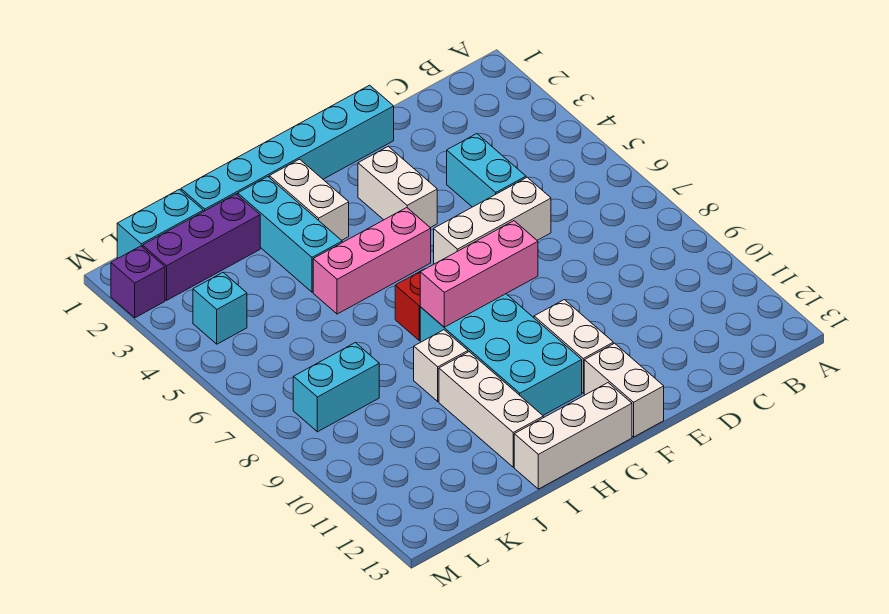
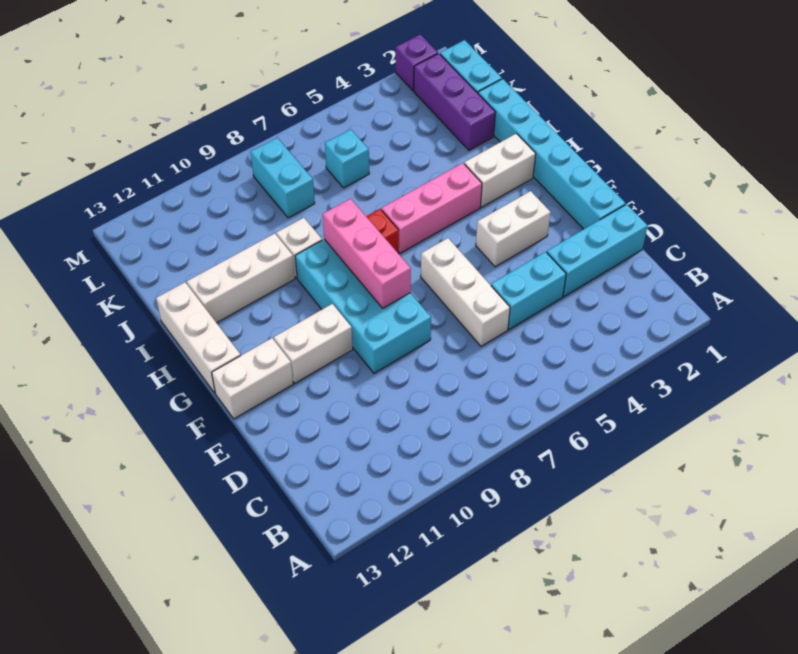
pink brick G5:I5 level 1 -> pink brick H4:H6 level 1
cyan brick G8:H11 level 1 -> cyan brick E8:H9 level 1
cyan brick I2:I4 level 1 -> cyan brick D1:D3 level 1
cyan brick L4 level 1 -> cyan brick K6 level 1

